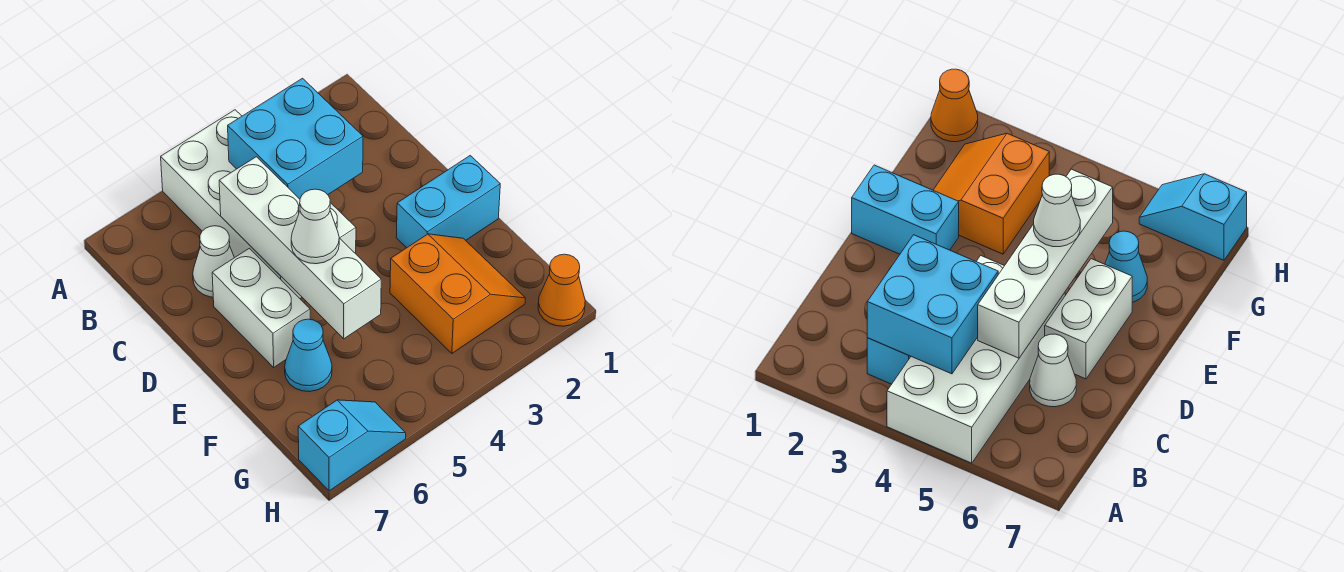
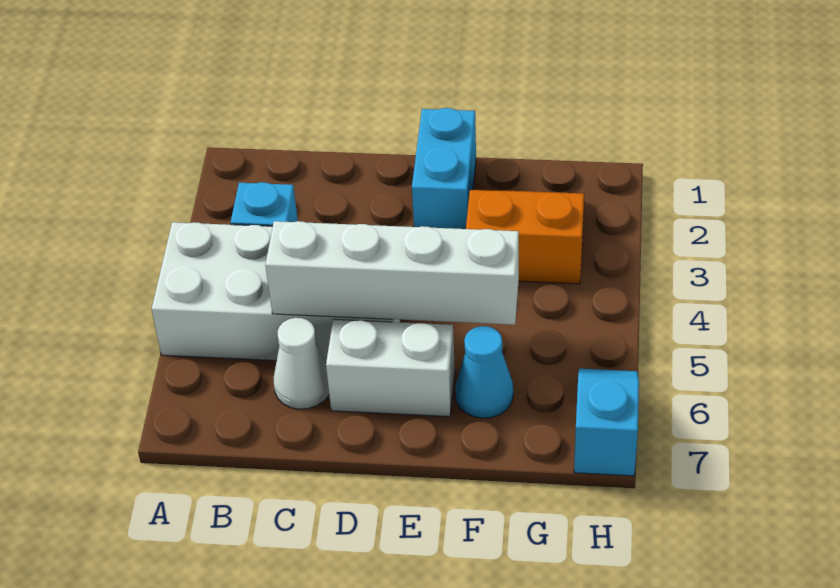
cyan brick B3:C4 level 2 -> none
white cone E5 level 3 -> none
orange cone H1 level 1 -> none

